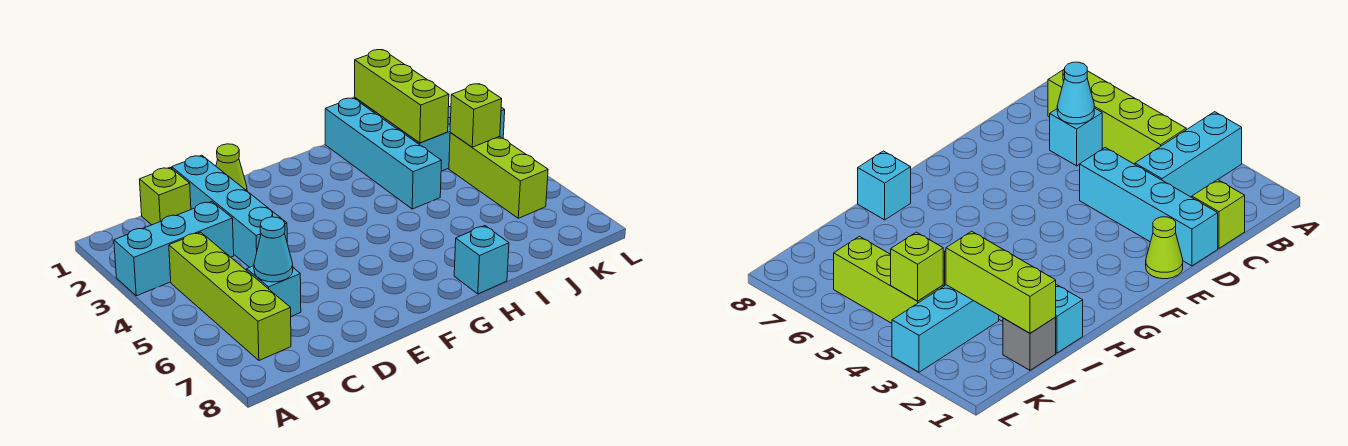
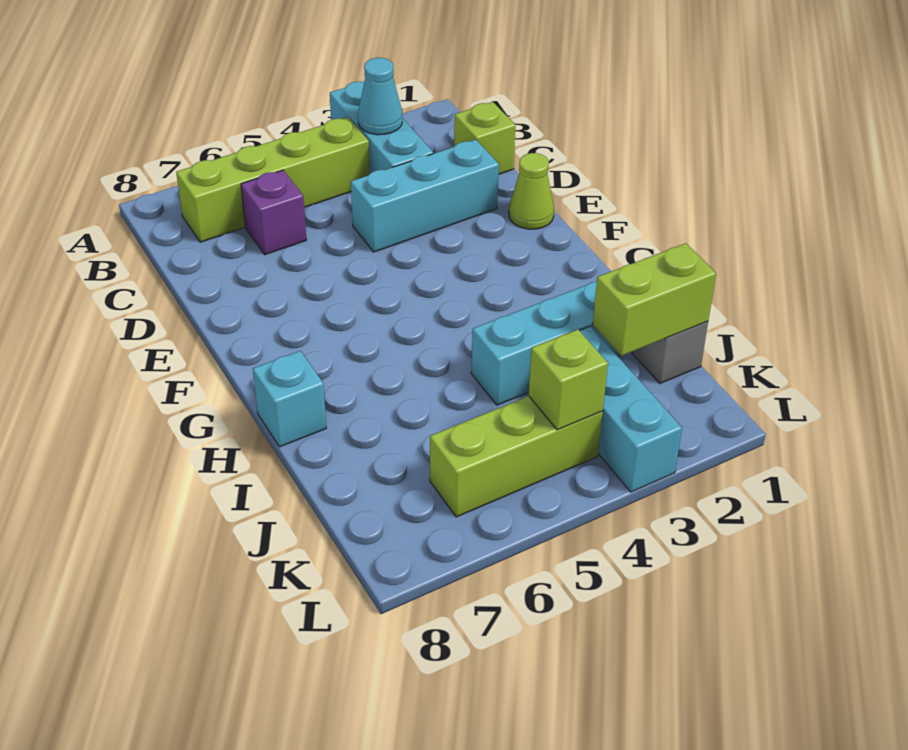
cyan brick C6 level 1 -> purple brick C6 level 1
cyan cone C6 level 2 -> cyan cone B3 level 2
cyan brick D1:D4 level 1 -> cyan brick D2:D4 level 1
lime brick J1:J3 level 2 -> lime brick J1:J2 level 2

